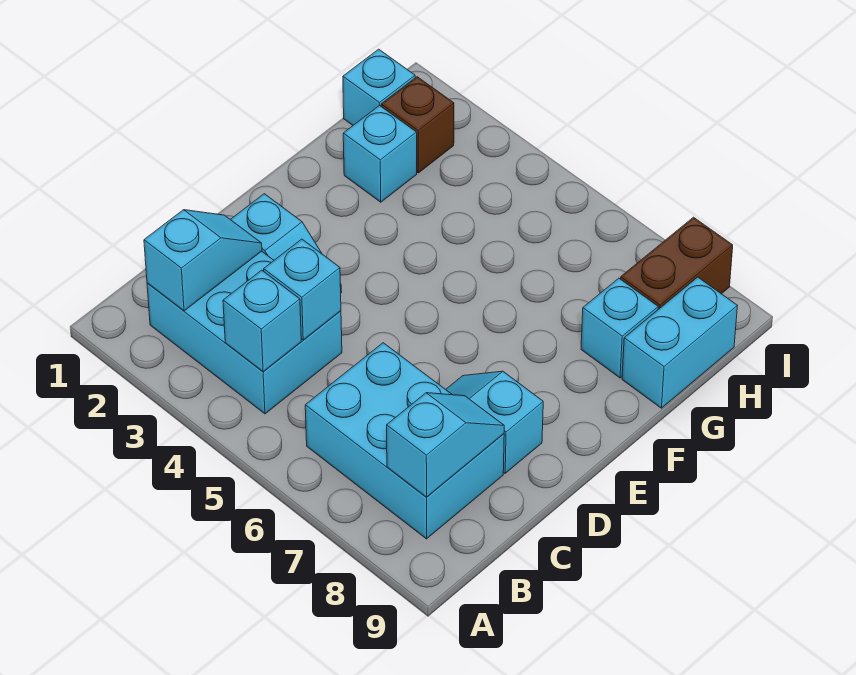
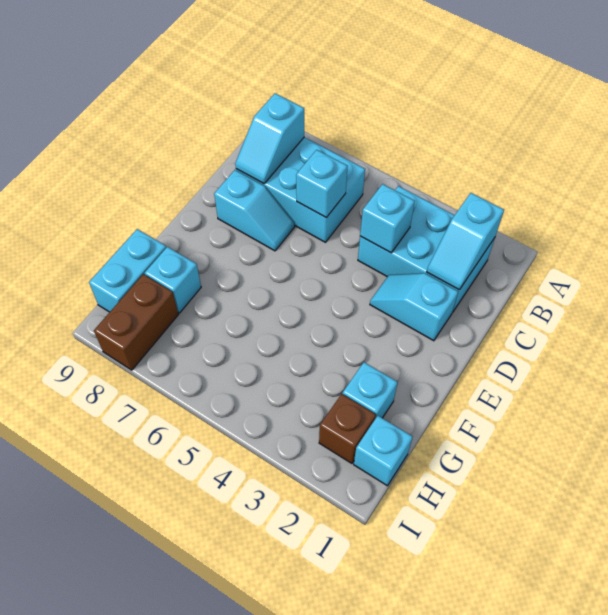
cyan brick B4 level 2 -> cyan brick C6 level 2

